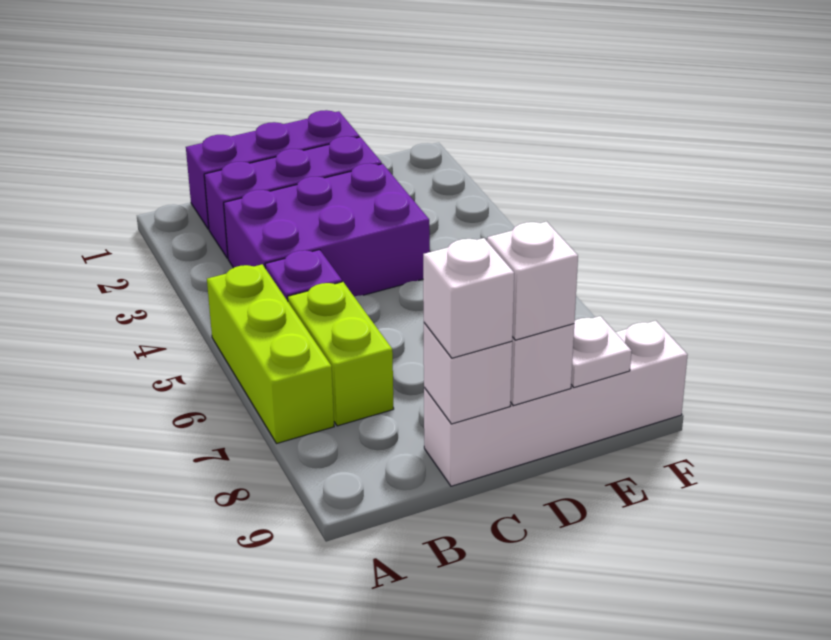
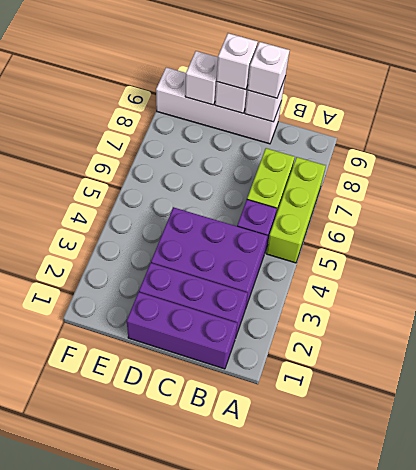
white plate E9 level 2 -> white brick E9 level 2

